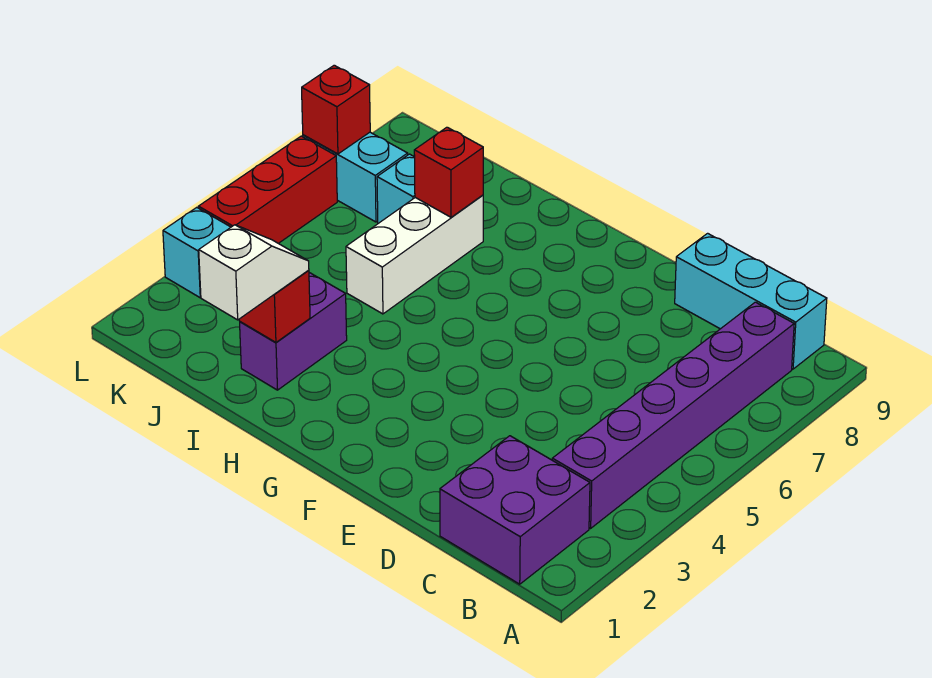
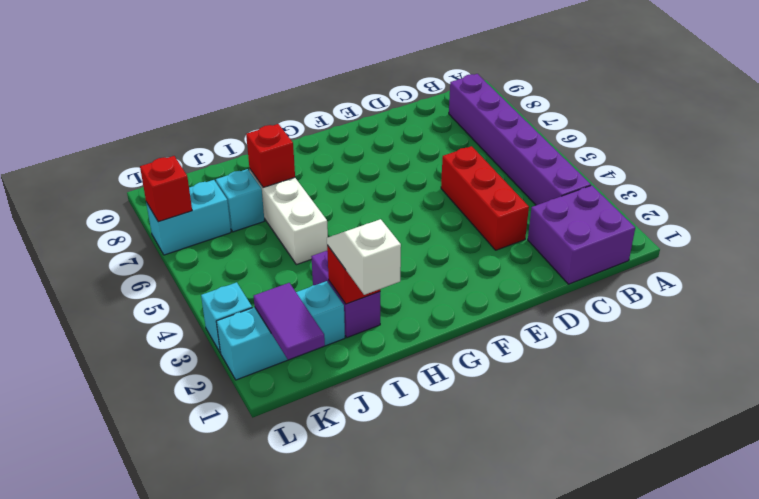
cyan brick B9:D9 level 1 -> cyan brick J2:L2 level 1
none -> purple tile K1:K2 level 2
red brick L4:L6 level 1 -> red brick D3:D5 level 1

